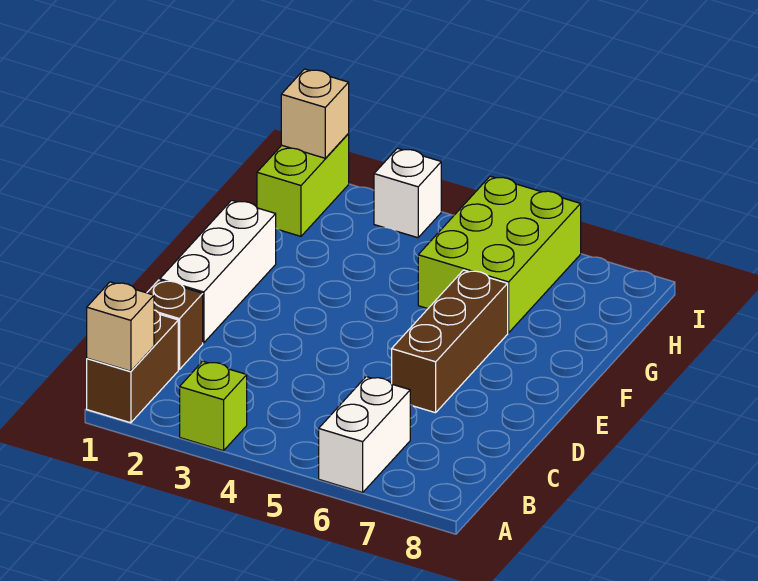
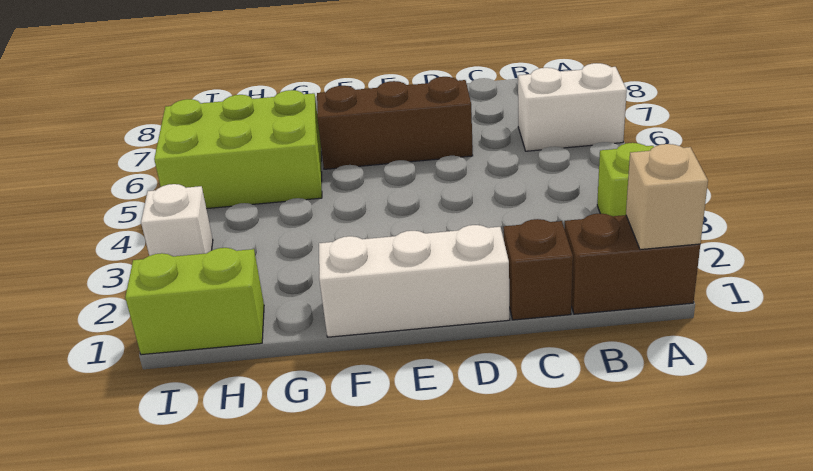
tan brick I1 level 2 -> none

